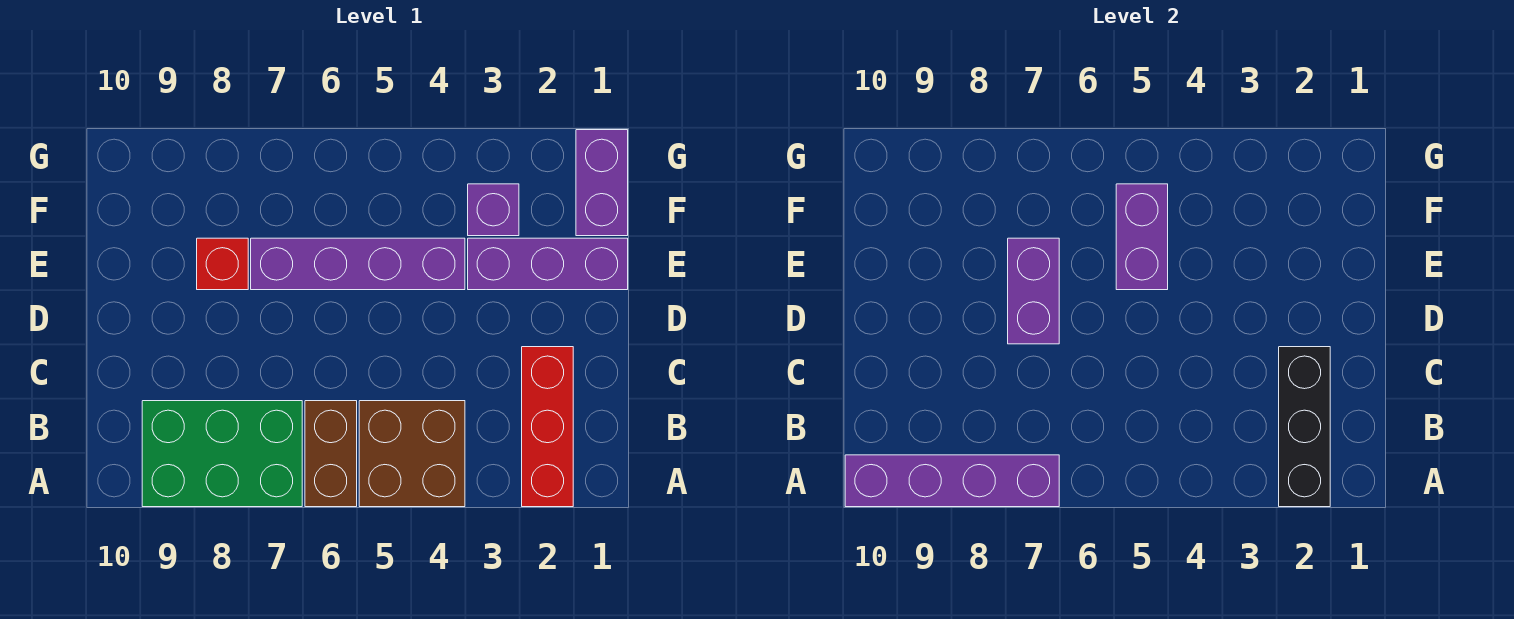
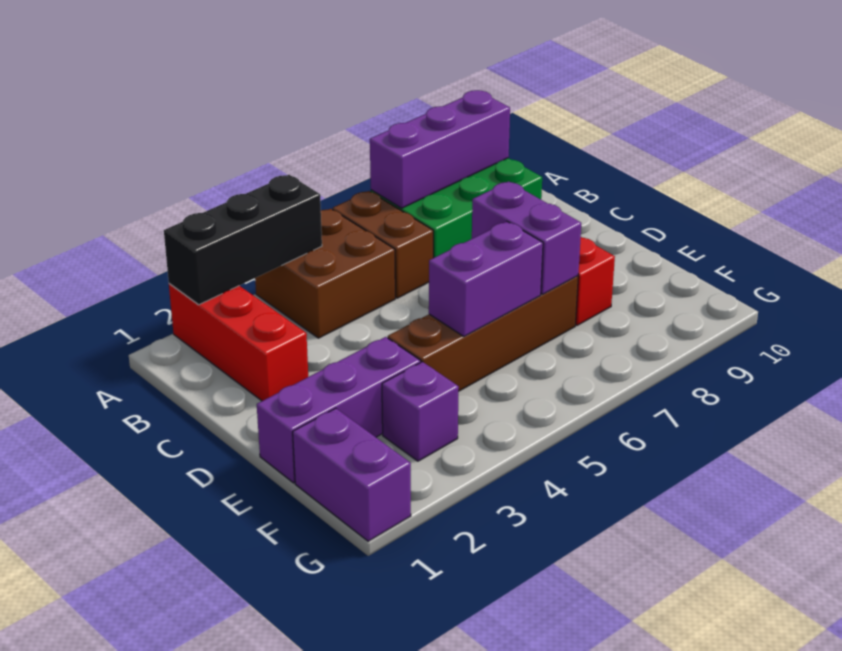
black brick A2:C2 level 2 -> black brick A2:A4 level 2
purple brick A7:A10 level 2 -> purple brick A7:A9 level 2
purple brick E4:E7 level 1 -> brown brick E4:E7 level 1
purple brick E5:F5 level 2 -> purple brick E5:E6 level 2

